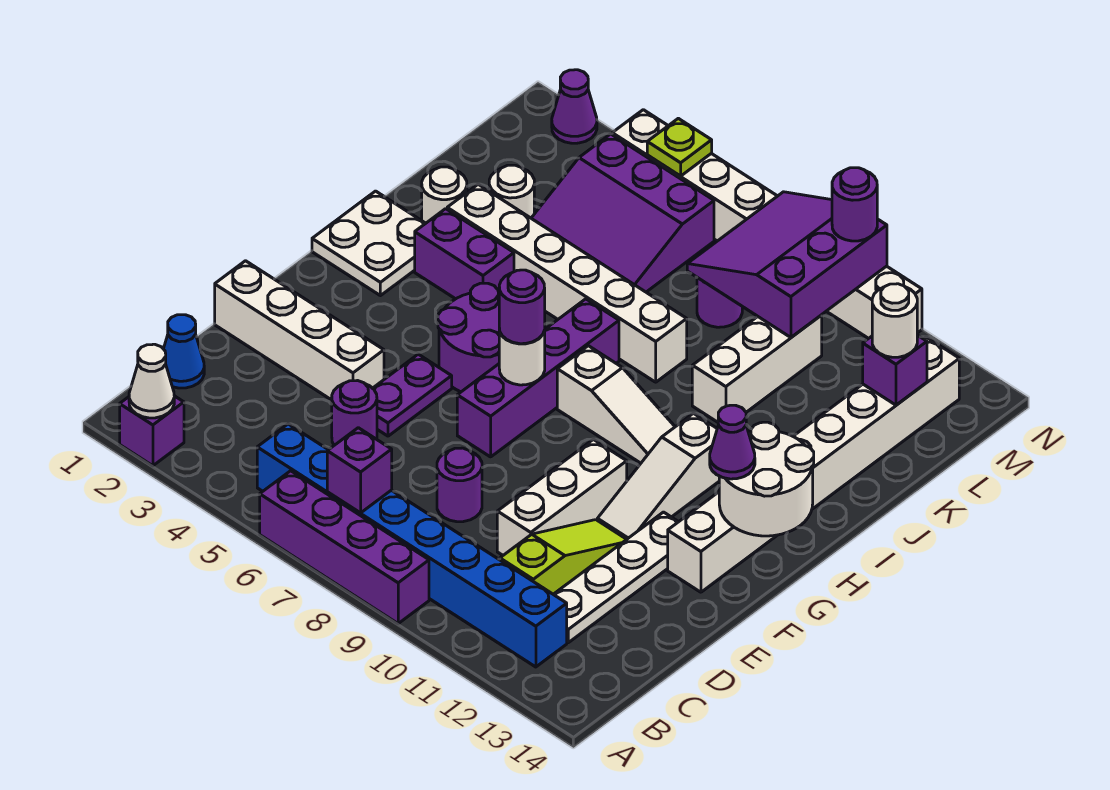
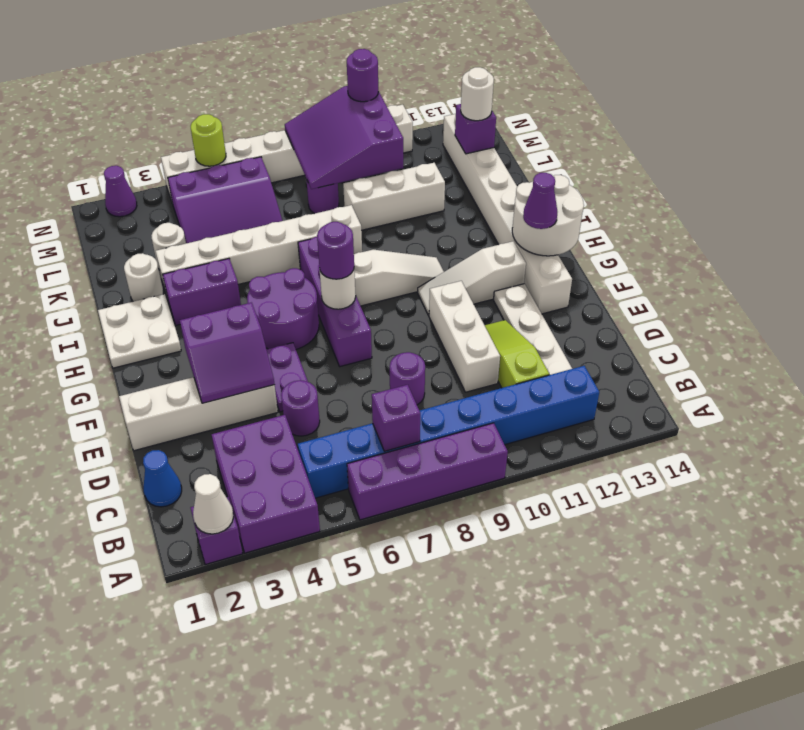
none -> purple brick A3:C4 level 1
none -> purple slope E3:F4 level 2 top F
white slope F11:H11 level 1 top H -> white slope G10:G12 level 1 top 12
white brick J10:L10 level 1 -> white brick K9:K11 level 1
lime plate N5 level 2 -> lime round brick N5 level 2

